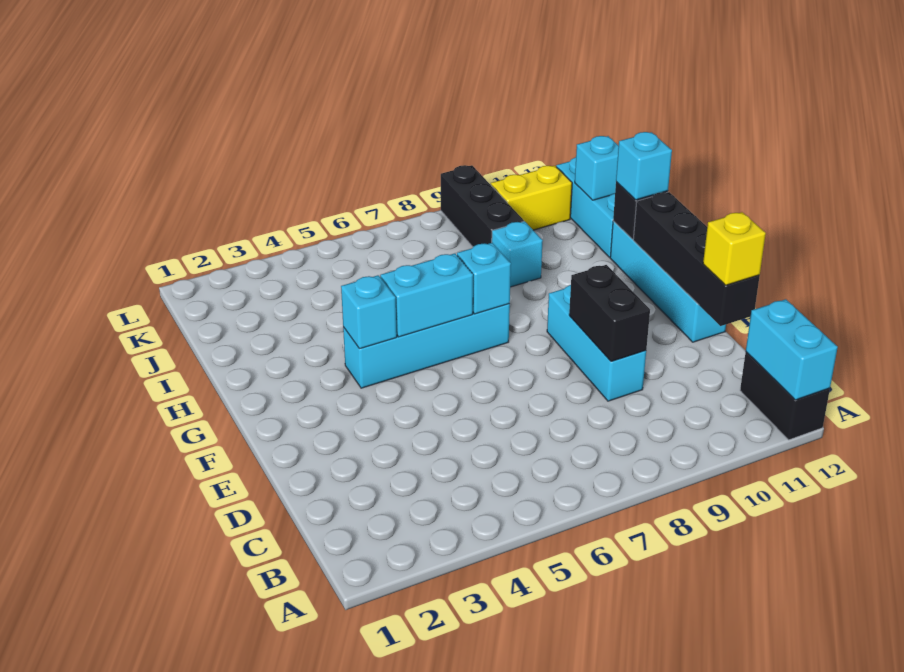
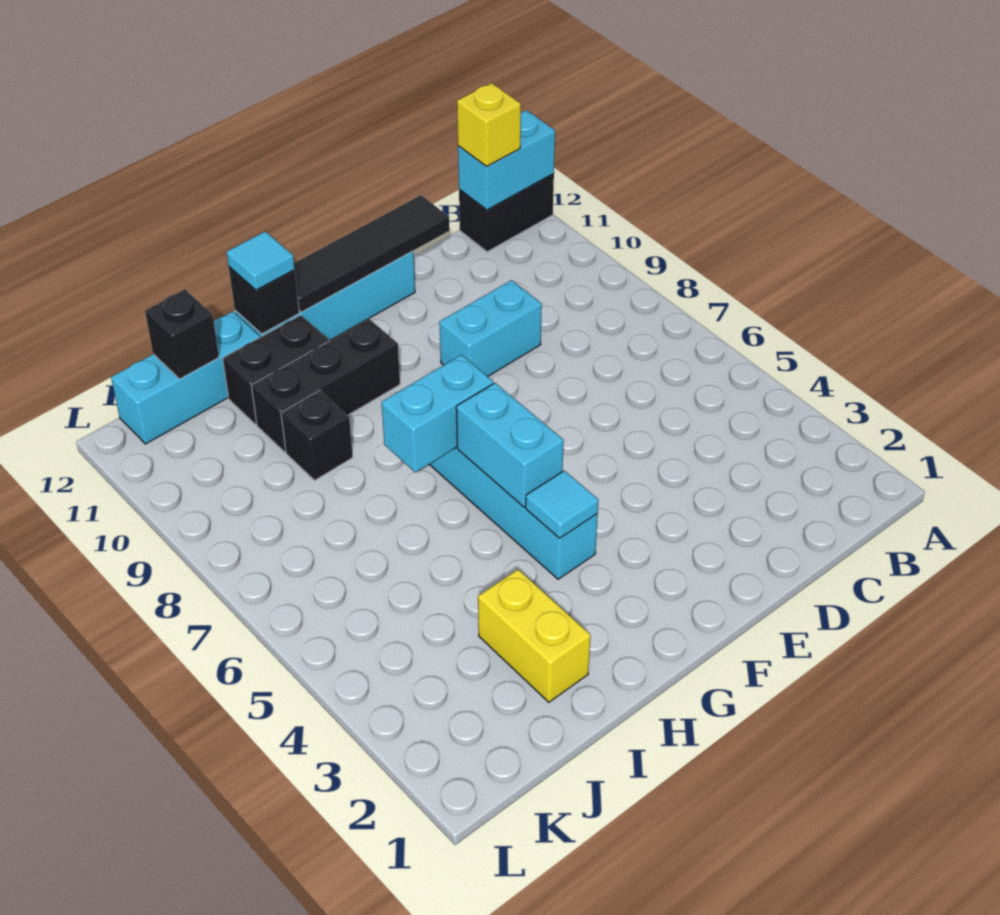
cyan brick D9:F9 level 1 -> cyan brick D9:E9 level 1
black brick D9:E9 level 2 -> black brick H11:I11 level 1
black brick D12:G12 level 2 -> black tile D12:G12 level 2
yellow brick D12 level 3 -> yellow brick B12 level 3
cyan brick G4 level 2 -> cyan tile G4 level 2
cyan brick G7 level 2 -> cyan brick G7:H7 level 2
cyan brick H12 level 3 -> cyan tile H12 level 3
cyan brick I9 level 1 -> black brick I9 level 1
black brick J9:L9 level 1 -> black brick G10:I10 level 1
cyan brick J12 level 2 -> black brick J12 level 2
yellow brick K10:K11 level 1 -> yellow brick I2:I3 level 1

